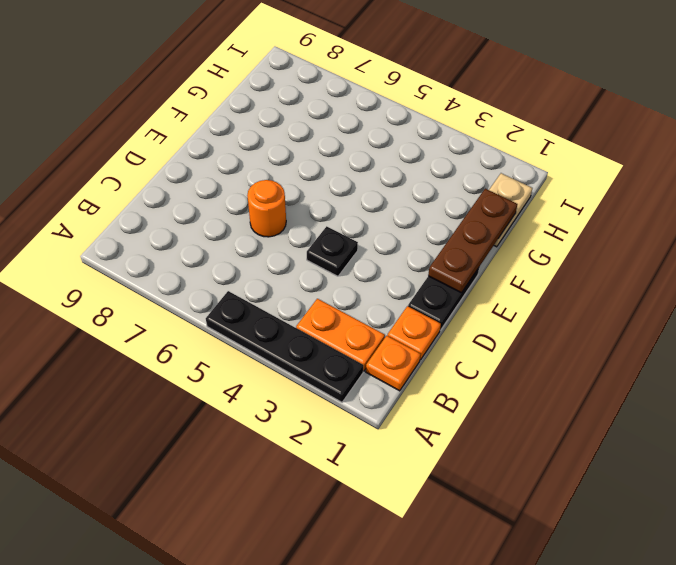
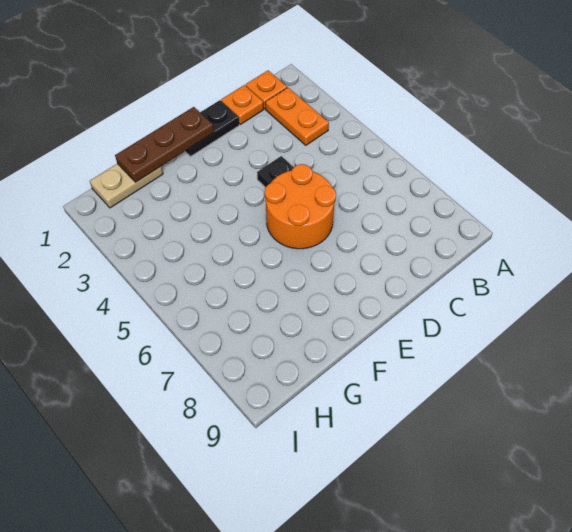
black plate A2:A5 level 1 -> none
orange round brick D6 level 1 -> orange round brick D5:E6 level 1

